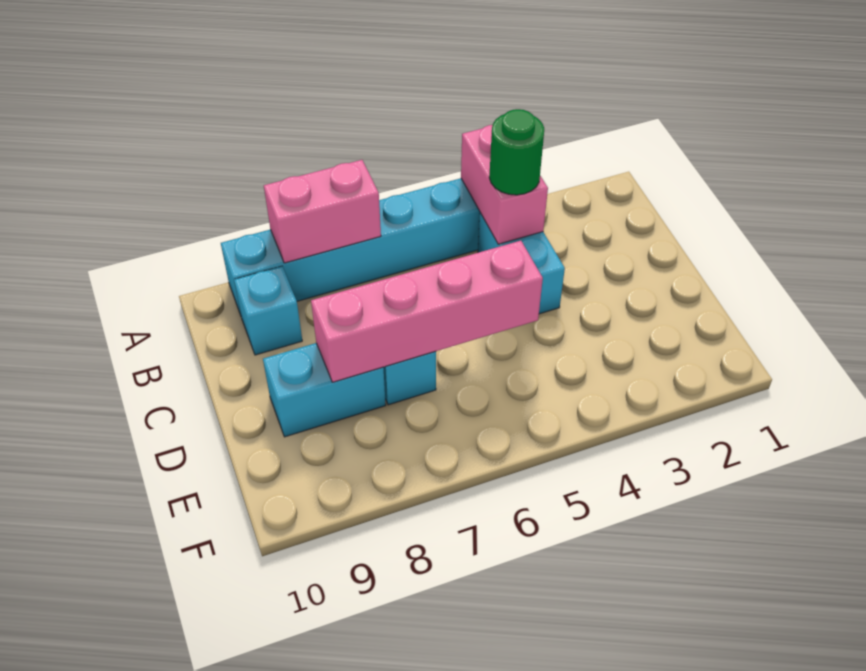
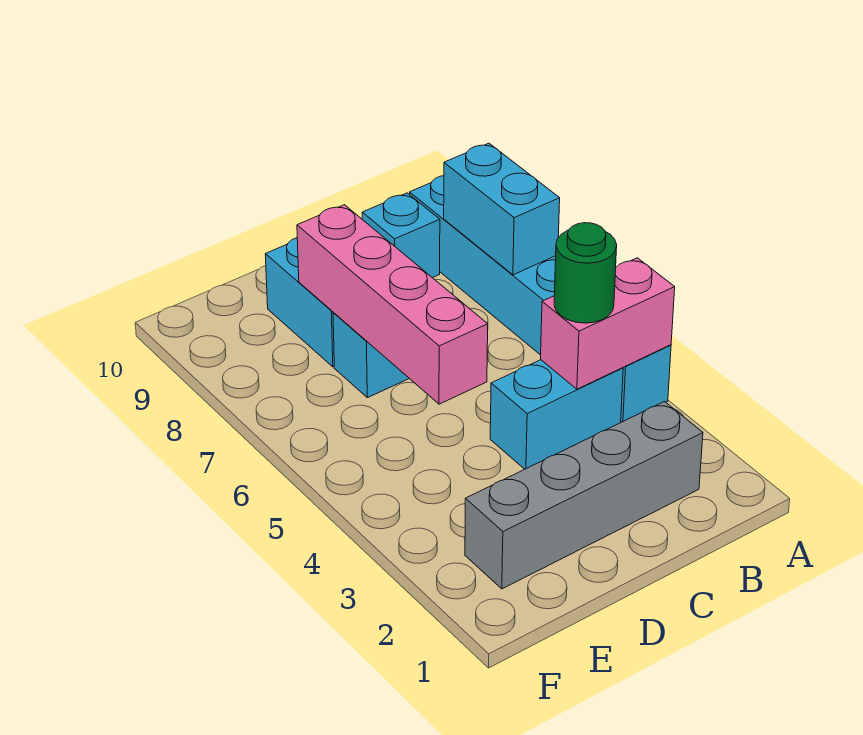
pink brick A7:A8 level 2 -> cyan brick A7:A8 level 2
none -> grey brick B2:E2 level 1

